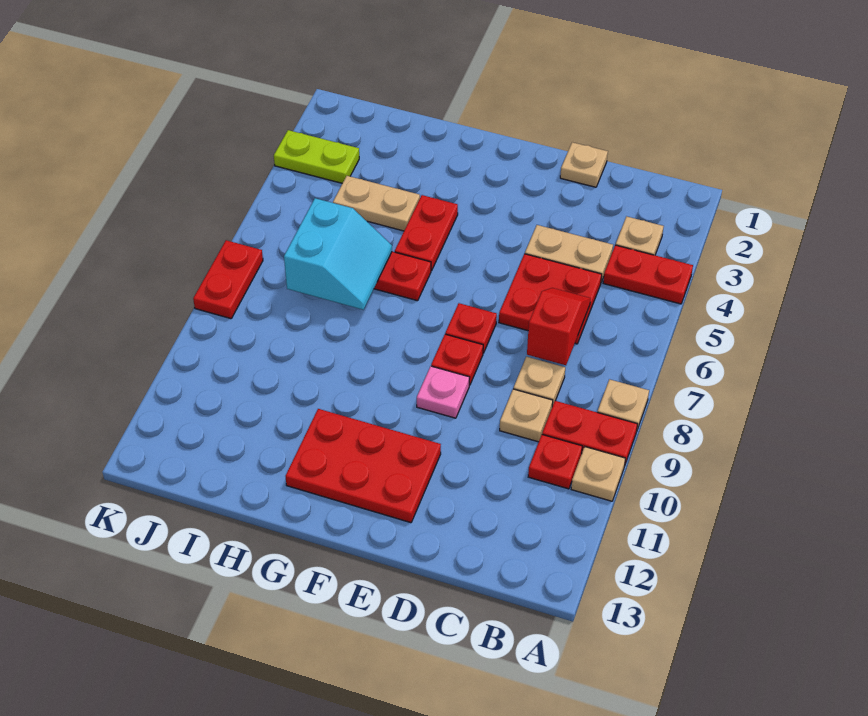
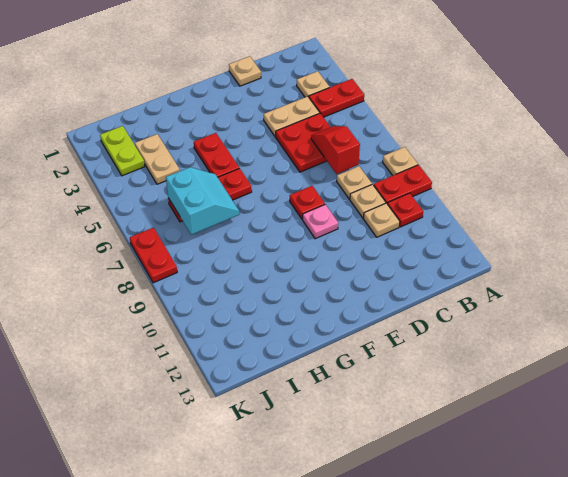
tan plate A10 level 1 -> tan plate C10 level 1
red plate E7 level 1 -> none
red plate E11:G12 level 1 -> none
tan plate H4:I4 level 1 -> tan plate I3:I4 level 1
lime plate J3:K3 level 1 -> lime plate J2:J3 level 1

